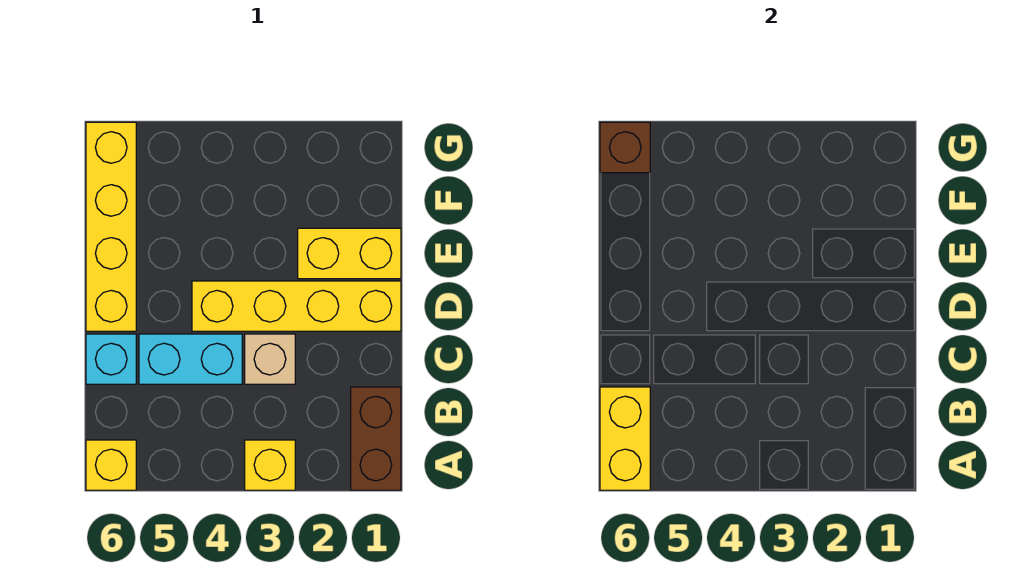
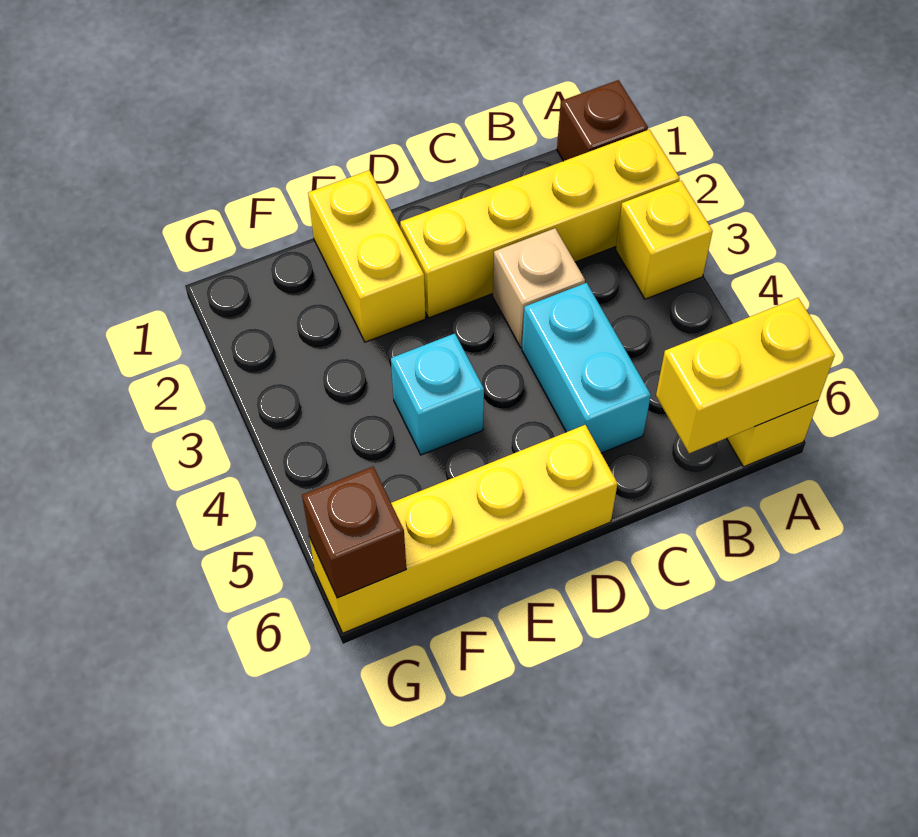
brown brick A1:B1 level 1 -> brown brick A1 level 1
cyan brick C6 level 1 -> cyan brick E4 level 1
yellow brick D1:D4 level 1 -> yellow brick A2:D2 level 1

